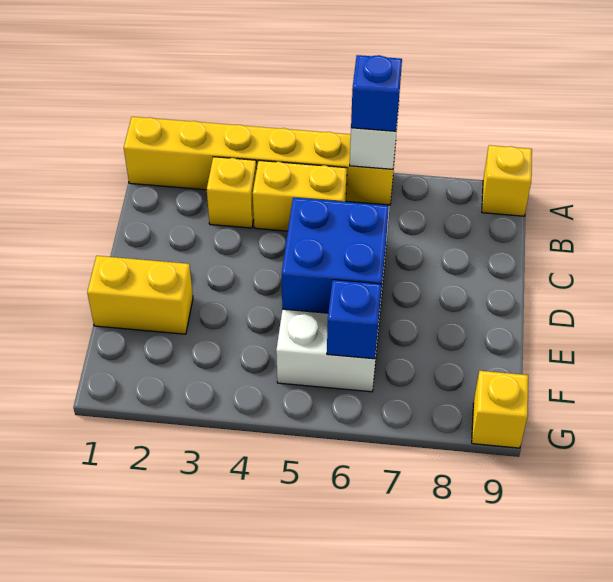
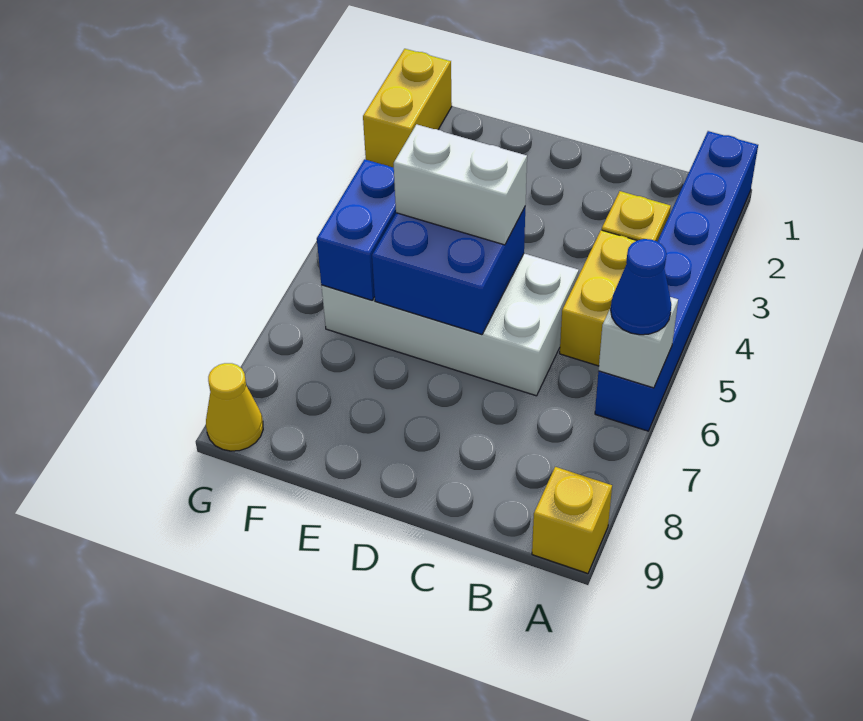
yellow brick A1:A6 level 1 -> blue brick A1:A6 level 1
blue brick A6 level 3 -> blue cone A6 level 3
none -> white brick D5:E5 level 3
yellow brick E1:E2 level 1 -> yellow brick G1:G2 level 1
blue brick F6 level 2 -> blue brick F5:F6 level 2
yellow brick G9 level 1 -> yellow cone G9 level 1

